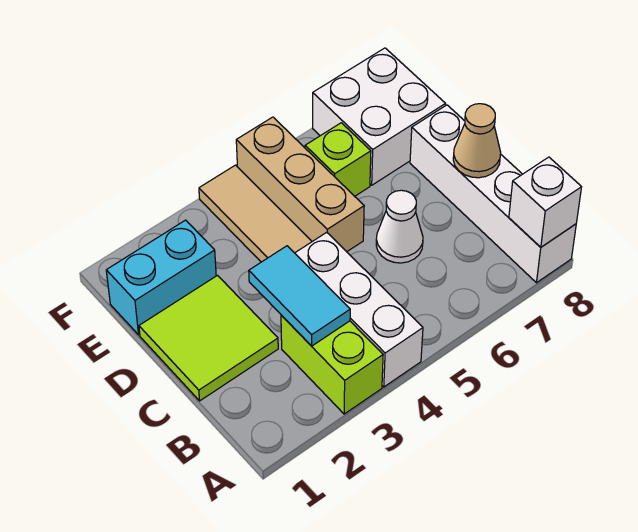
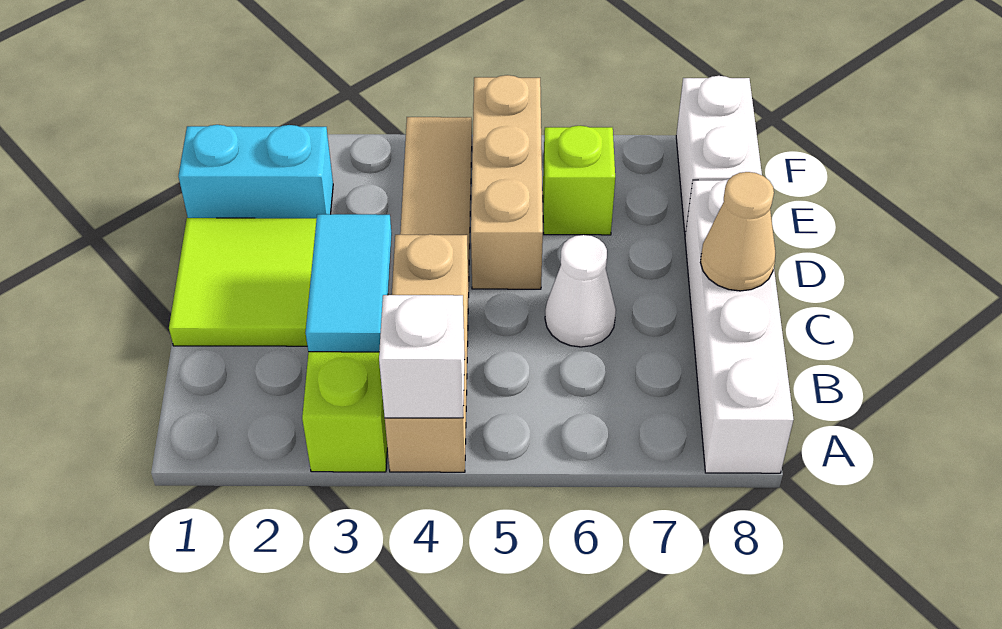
white brick A4:C4 level 1 -> tan brick A4:C4 level 1
white brick A8 level 2 -> white brick A4 level 2
white brick E7:F8 level 1 -> white brick E8:F8 level 1

